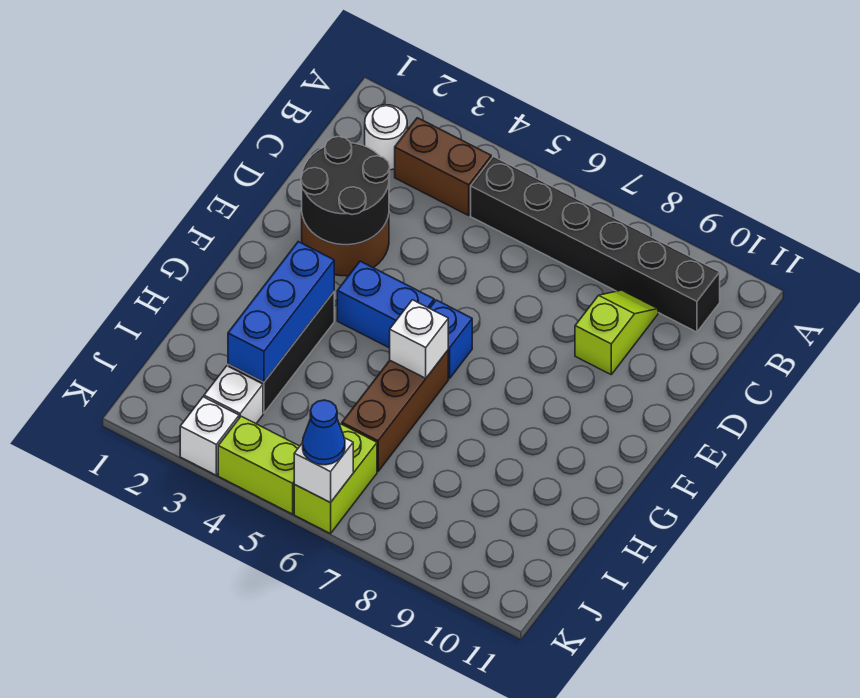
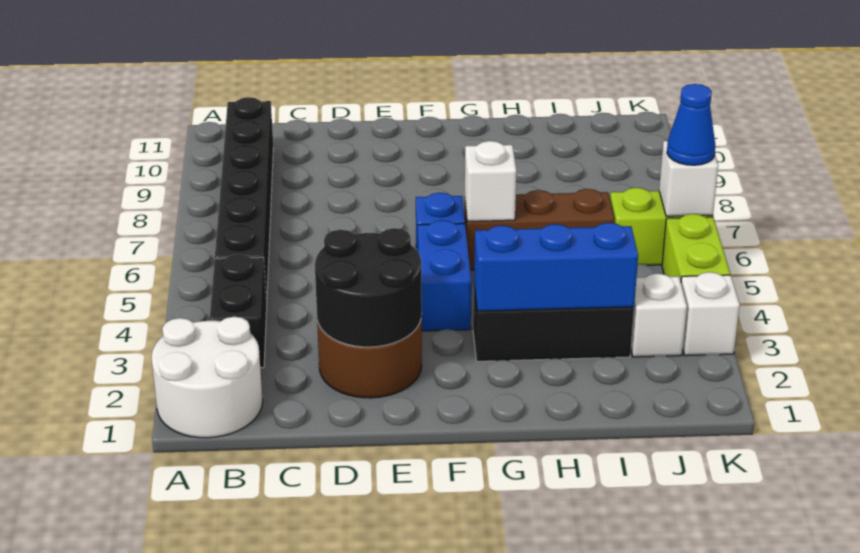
white round brick B2 level 1 -> white round brick A1:B2 level 1
brown brick B3:B4 level 1 -> black brick B3:B4 level 1
lime slope C9:D9 level 1 top D -> none

